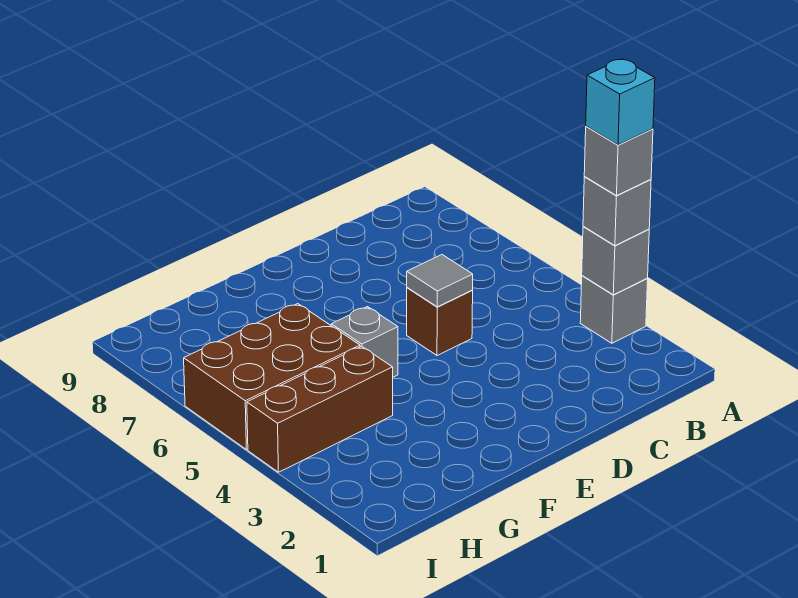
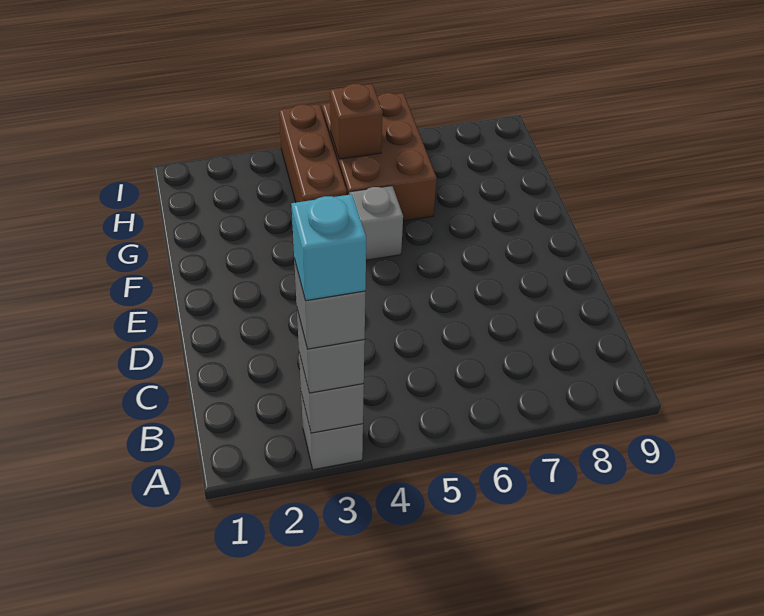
brown brick D5 level 1 -> brown brick H5 level 2
grey tile D5 level 2 -> none

